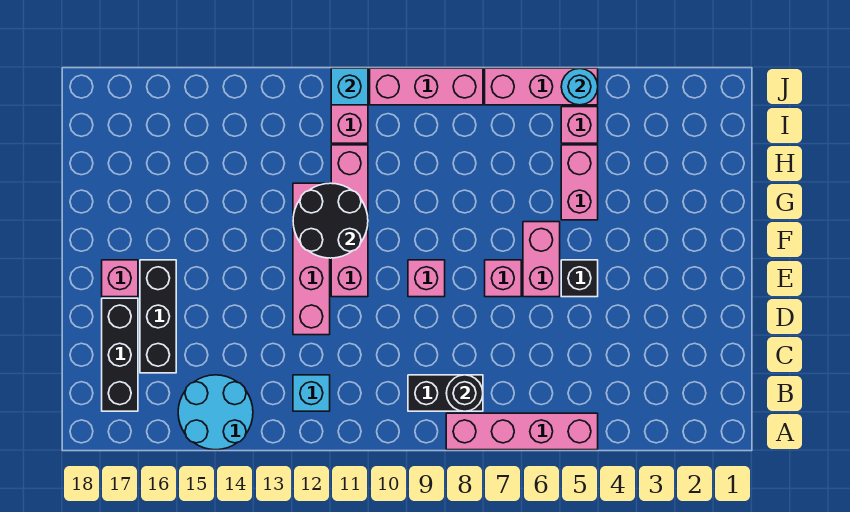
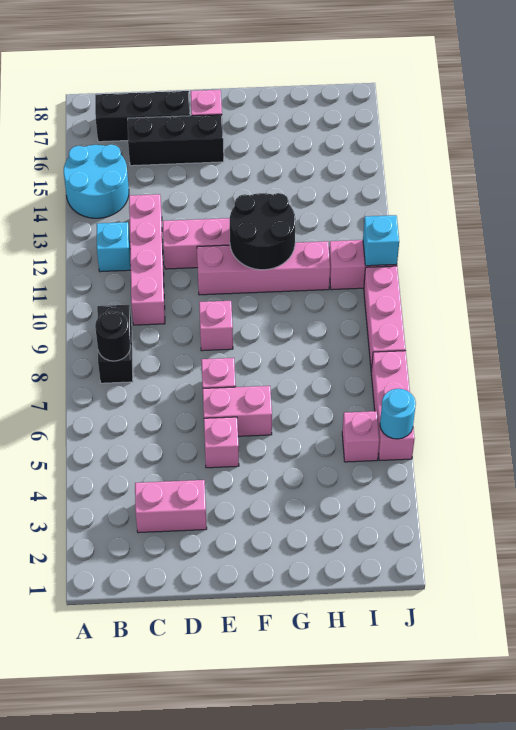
pink brick A5:A8 level 1 -> pink brick C10:C13 level 1
black brick E5 level 1 -> pink brick E5 level 1
pink brick G5:H5 level 1 -> pink brick C3:D3 level 1

